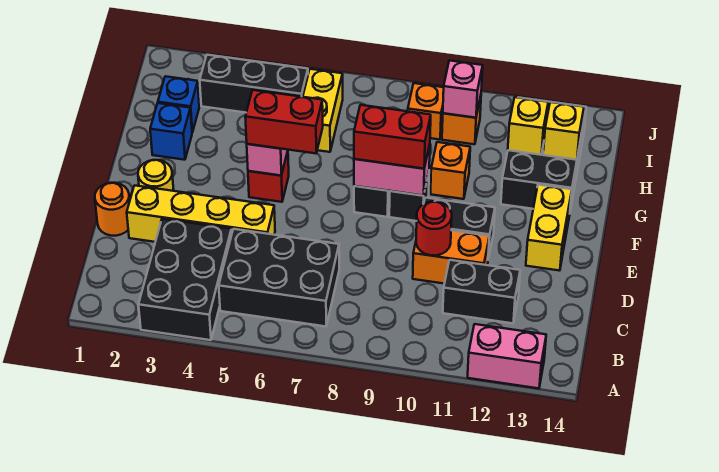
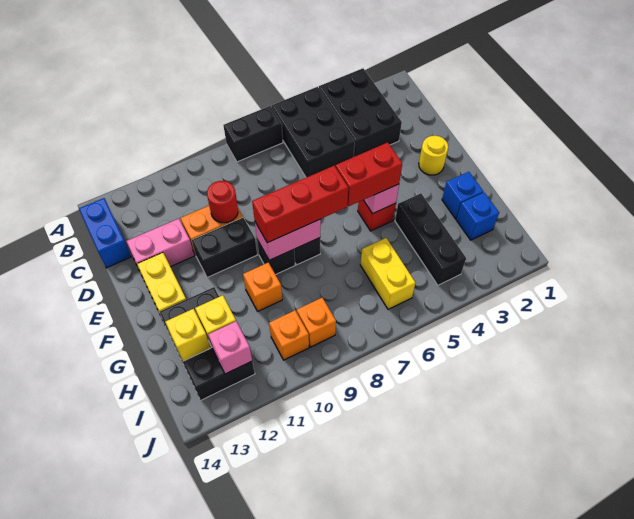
pink brick A12:A13 level 1 -> pink brick D12:D13 level 1
black brick B5:C7 level 1 -> black brick A5:C6 level 1
none -> blue brick B14:C14 level 1
black brick C11:C12 level 1 -> black brick A7:A8 level 1
orange round brick D1 level 1 -> none
yellow brick D2:D5 level 1 -> none
red brick F8:F9 level 3 -> red brick F7:F9 level 3
black brick I3:I5 level 1 -> black brick G4:I4 level 1
pink brick I10 level 2 -> pink brick I12 level 2

